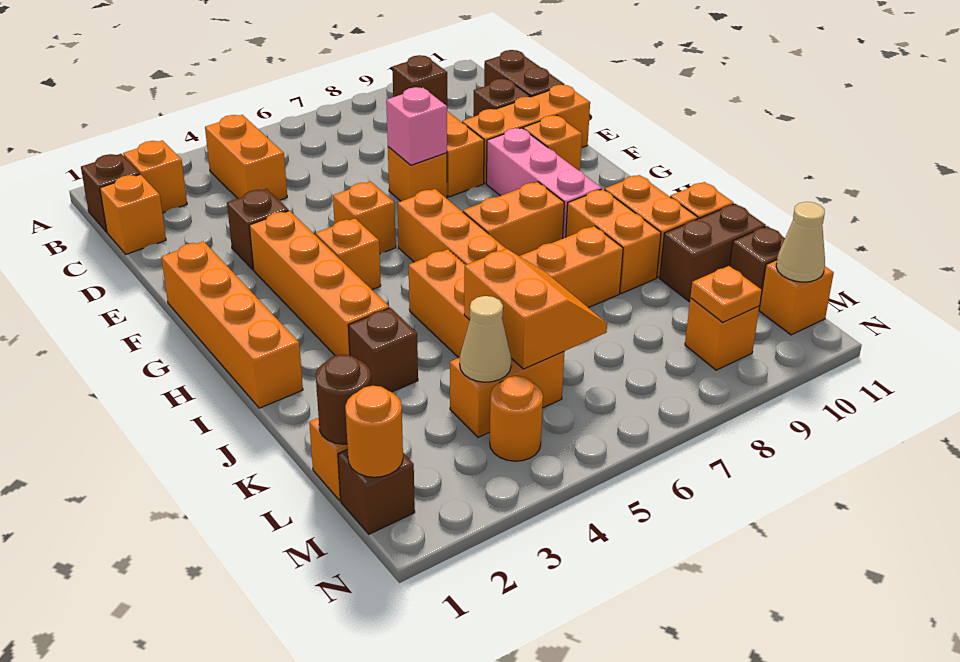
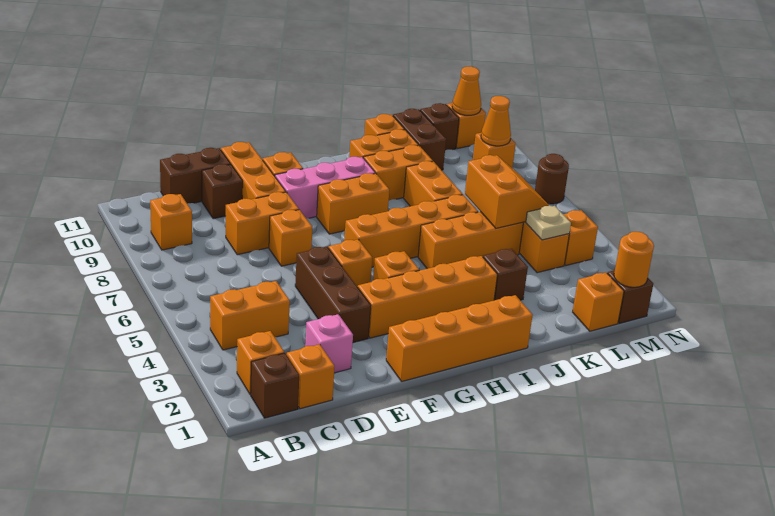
brown brick B9 level 1 -> orange brick B9 level 1
brown brick E3 level 1 -> brown brick E3:E5 level 1
pink brick E7 level 2 -> pink brick D2 level 1
orange brick H7:H8 level 1 -> orange brick G8:H8 level 1
orange slope K5:L6 level 2 top 5 -> orange slope K5:L6 level 2 top K
brown round brick L1 level 2 -> brown round brick N7 level 1
tan cone L4 level 2 -> tan plate L4 level 2
orange round brick M4 level 1 -> orange brick M4 level 1
orange plate M9 level 2 -> orange cone M9 level 2
tan cone M11 level 2 -> orange cone M11 level 2

